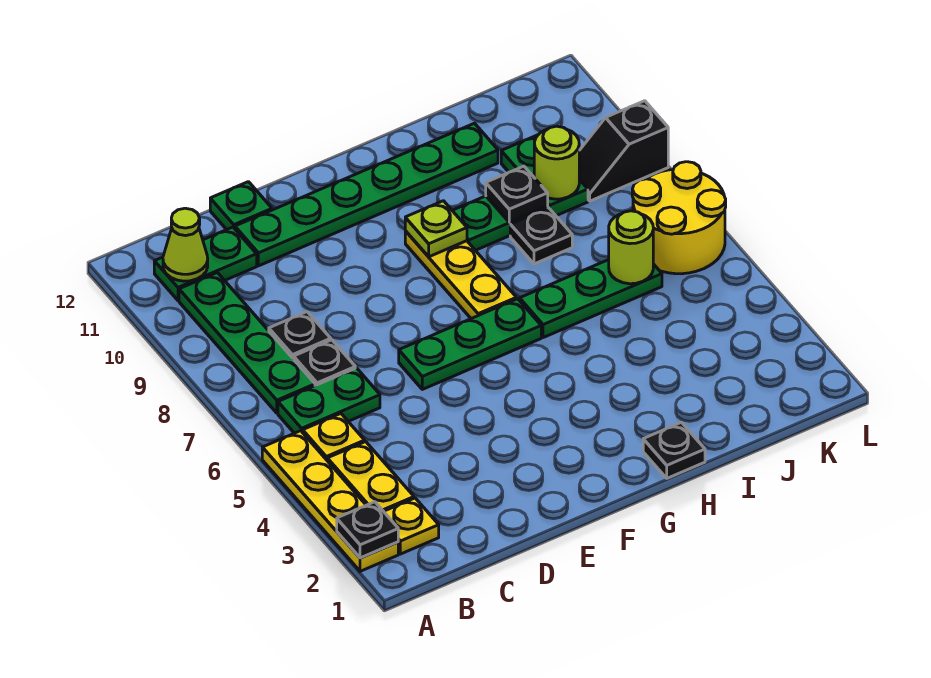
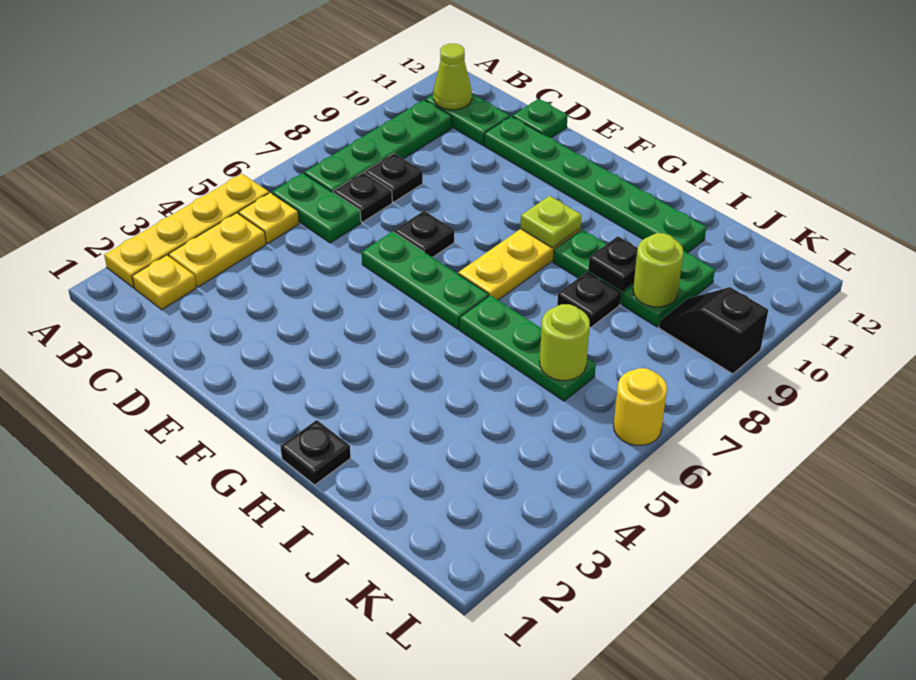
black plate A2 level 2 -> black plate E7 level 1
yellow round brick K6:L7 level 1 -> yellow round brick L6 level 1

